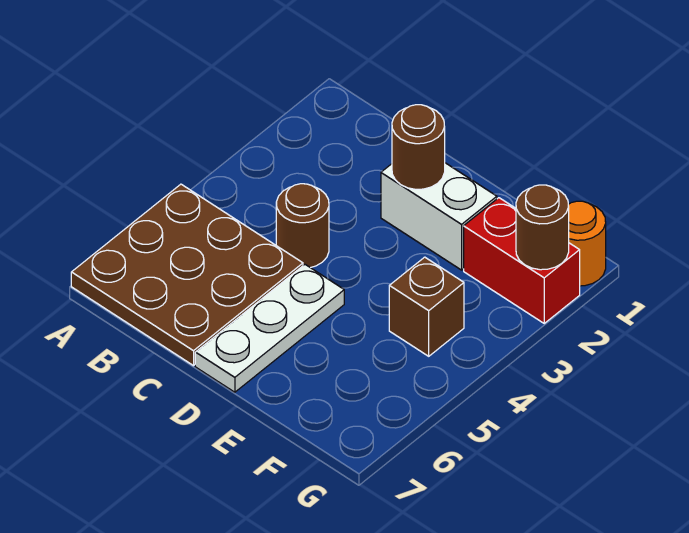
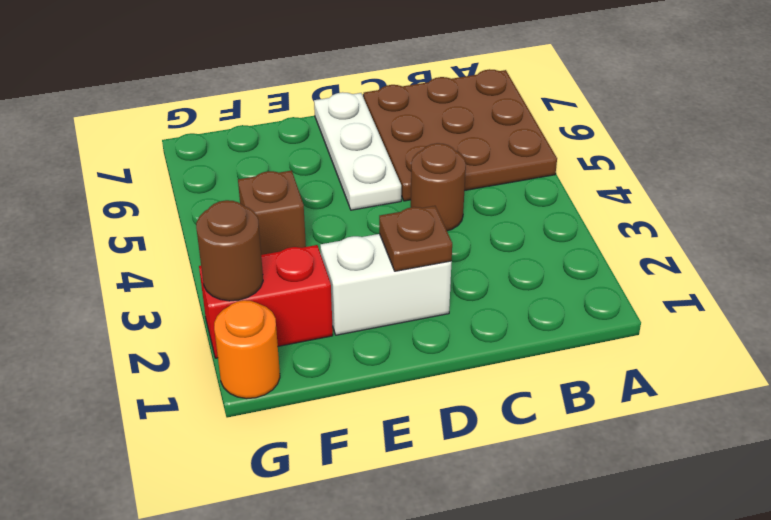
brown round brick D2 level 2 -> brown plate D2 level 2

